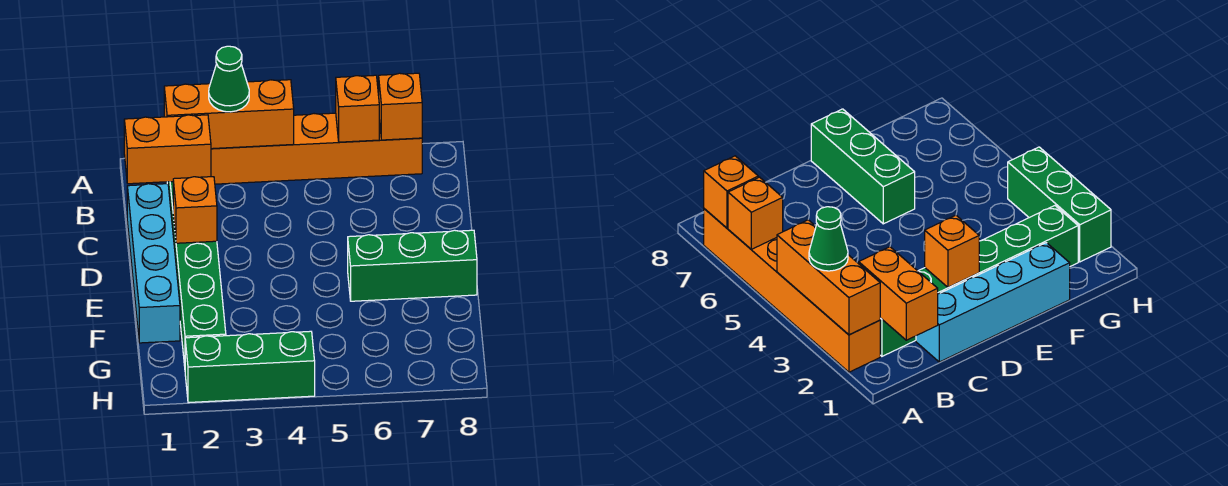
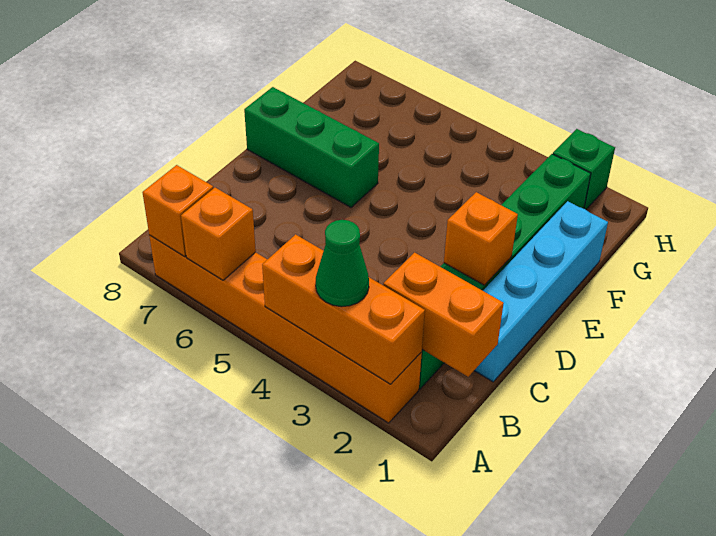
green brick H2:H4 level 1 -> green brick H2 level 1

